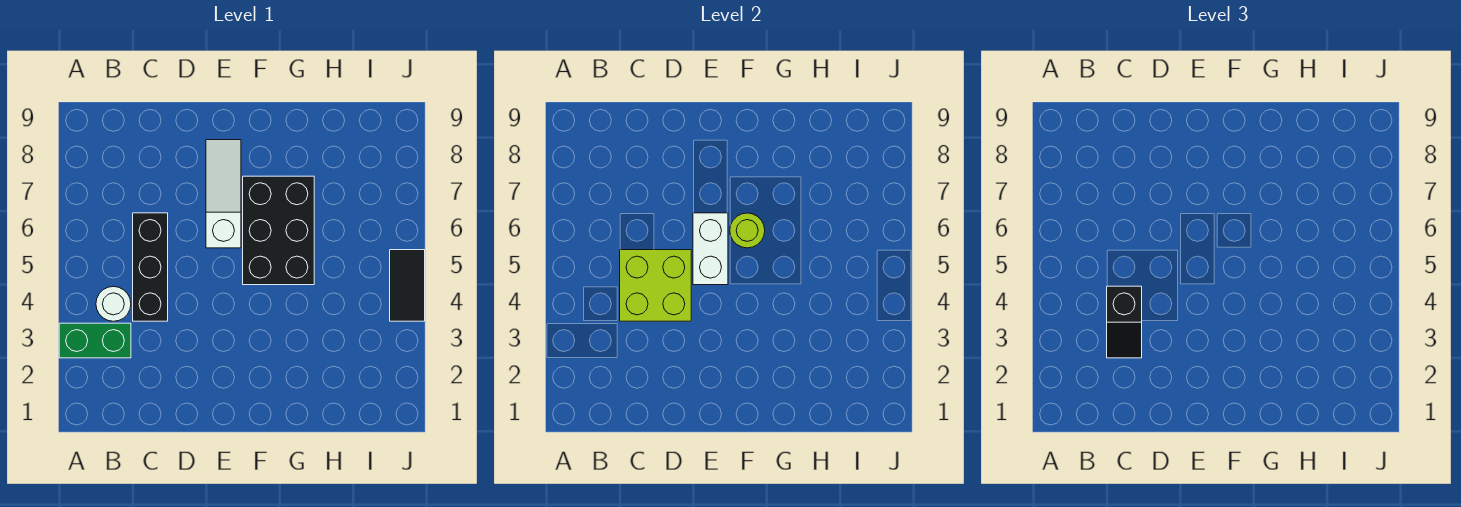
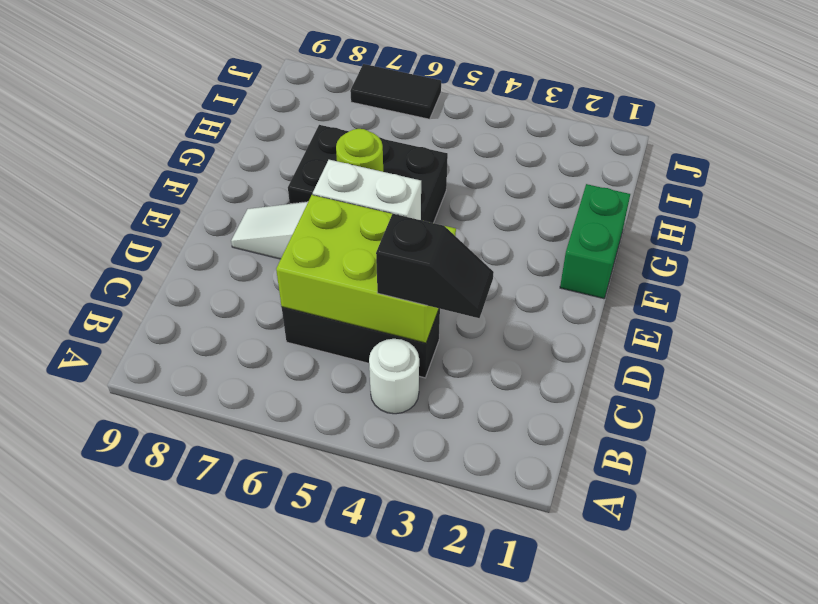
green brick A3:B3 level 1 -> green brick F1:G1 level 1
lime brick C4:D5 level 2 -> lime brick C4:D6 level 2
black tile J4:J5 level 1 -> black tile J6:J7 level 1

